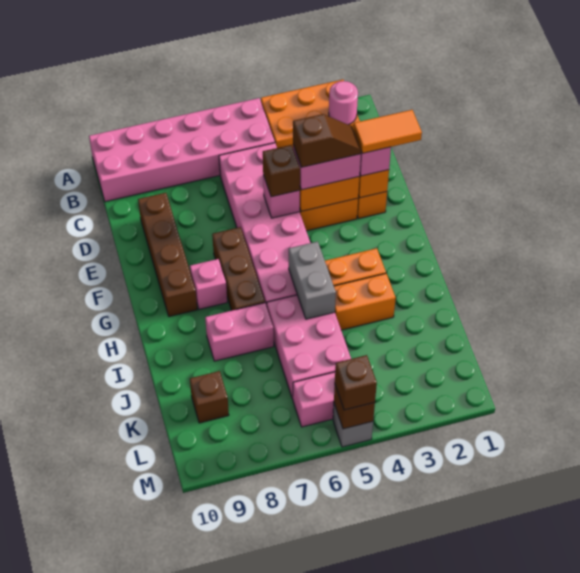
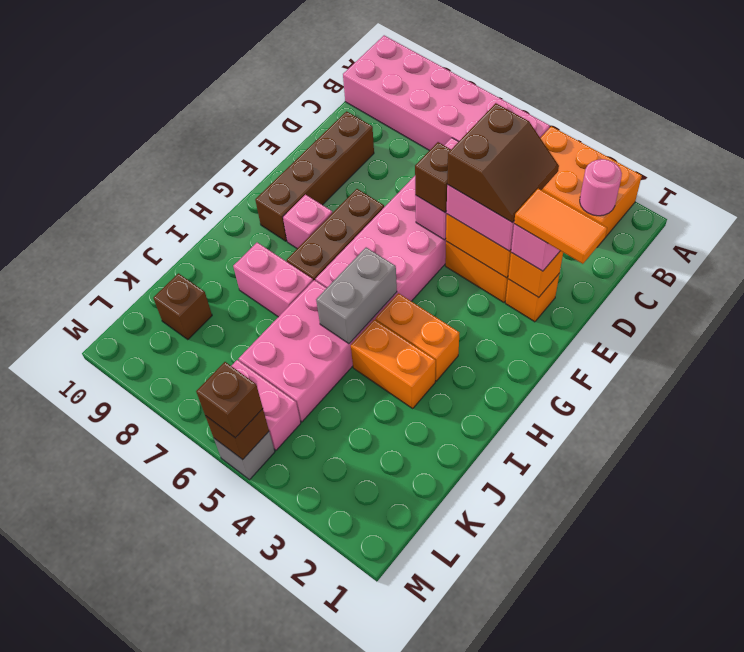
brown slope E3:E4 level 4 top 4 -> brown slope D3:E4 level 4 top 4

